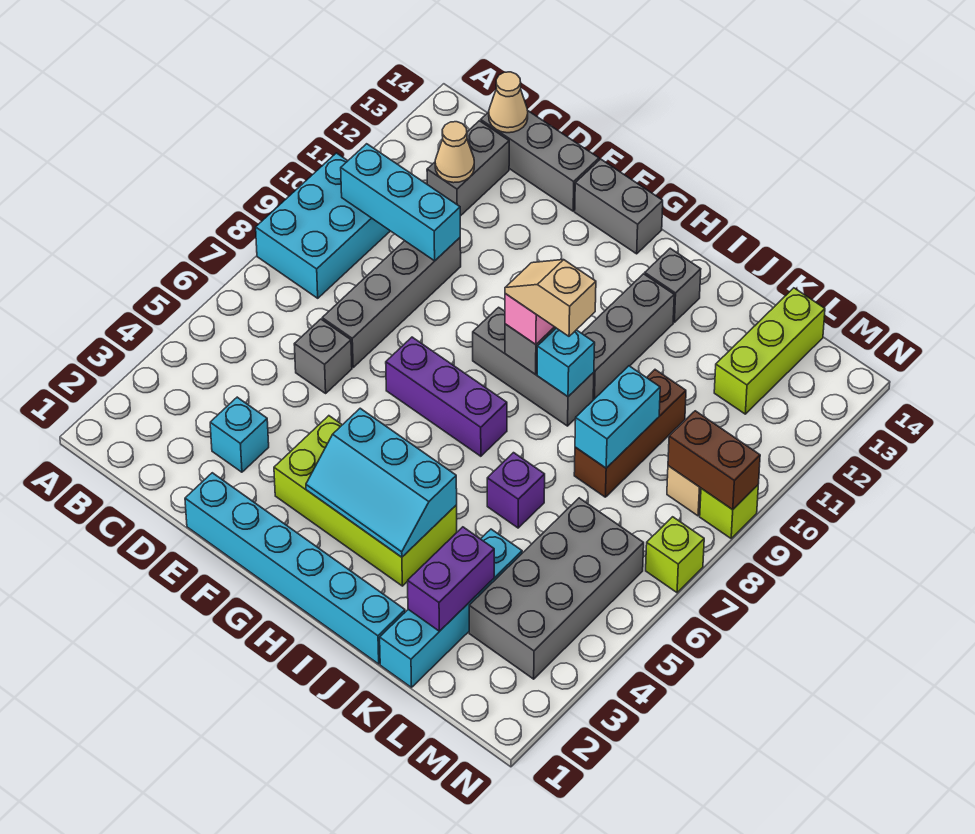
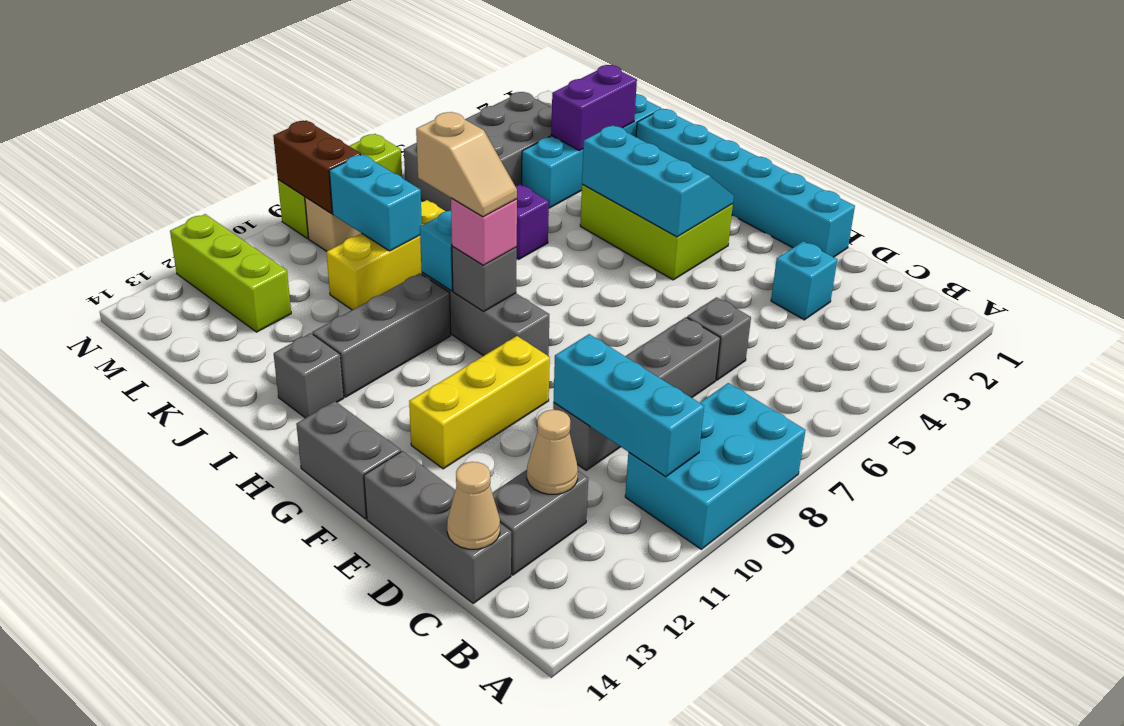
lime brick F3:I4 level 1 -> lime brick G3:I4 level 1
purple brick F7:H7 level 1 -> none
none -> yellow brick F10:F12 level 1
brown brick K8:K10 level 1 -> yellow brick K8:K10 level 1
cyan brick K8:K9 level 2 -> cyan brick K9:L9 level 2
lime brick L12:L14 level 1 -> lime brick L12:N12 level 1

